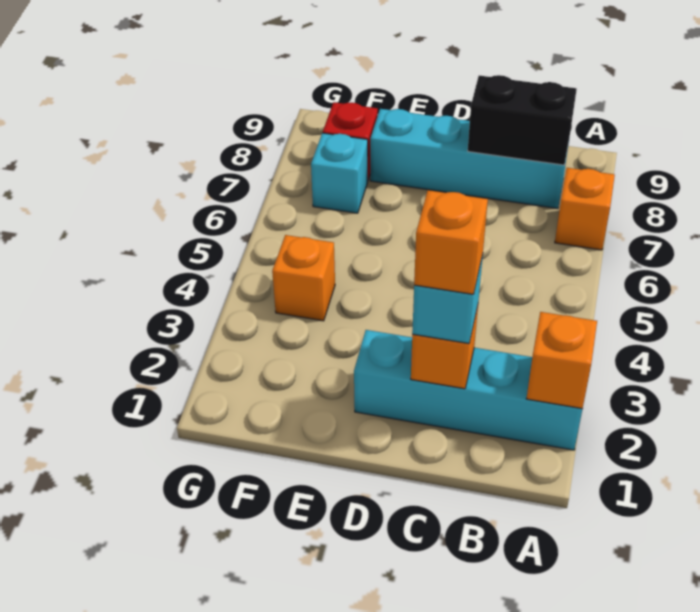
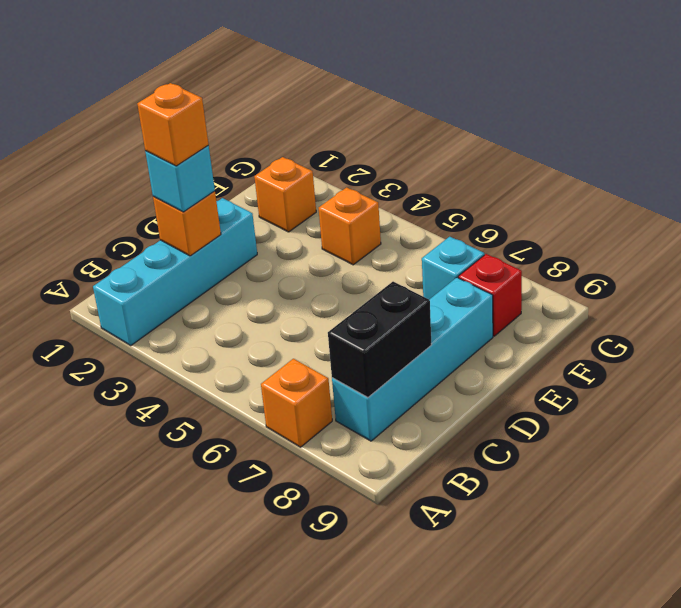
orange brick A2 level 2 -> orange brick F2 level 1

